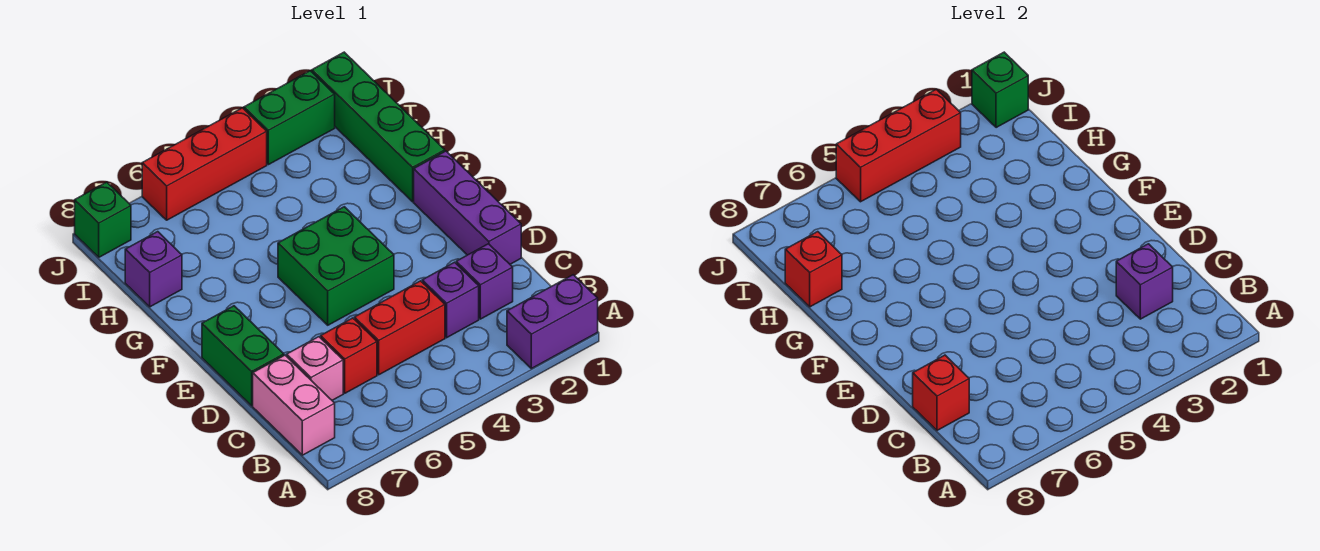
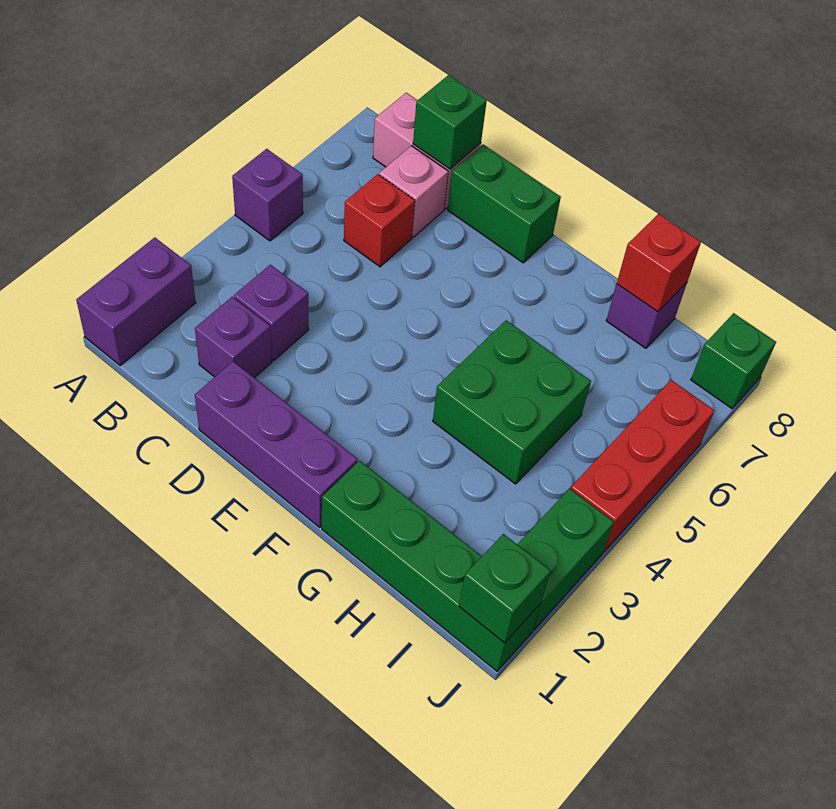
purple brick C2 level 2 -> purple brick A5 level 1
red brick C4:C5 level 1 -> none
red brick C8 level 2 -> green brick C8 level 2
green brick E4:F5 level 1 -> green brick G4:H5 level 1
red brick J3:J5 level 2 -> none

